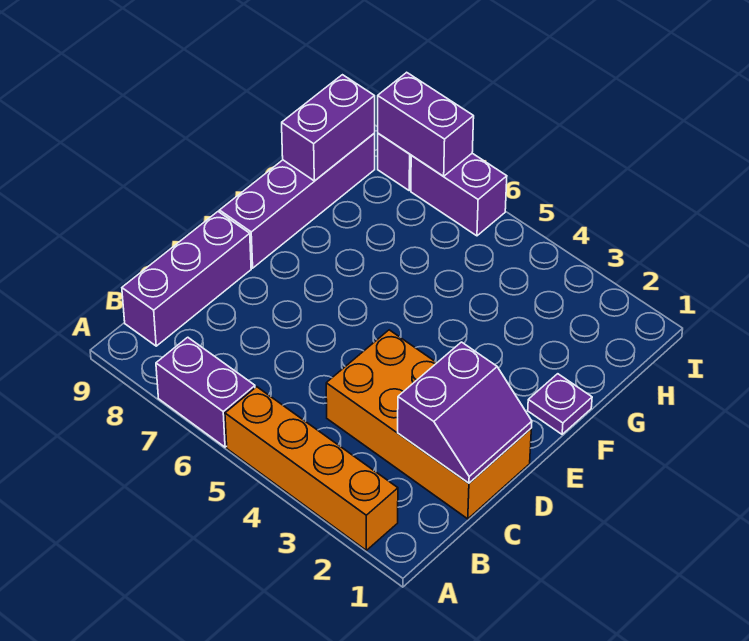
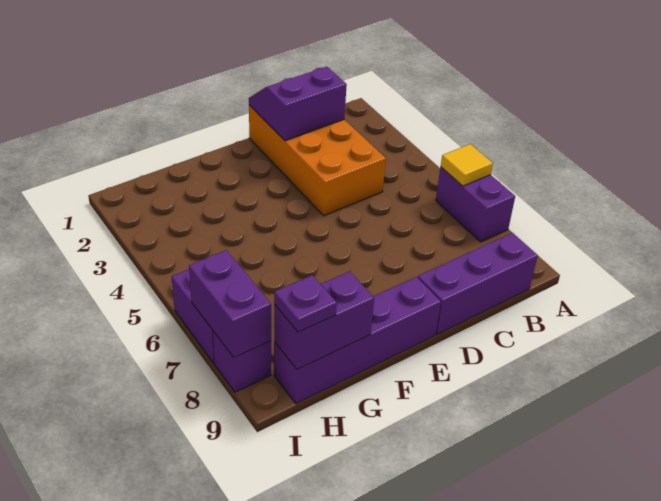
orange brick A2:A5 level 1 -> none
none -> yellow tile A6 level 2
purple plate F1 level 1 -> purple plate H9 level 3

